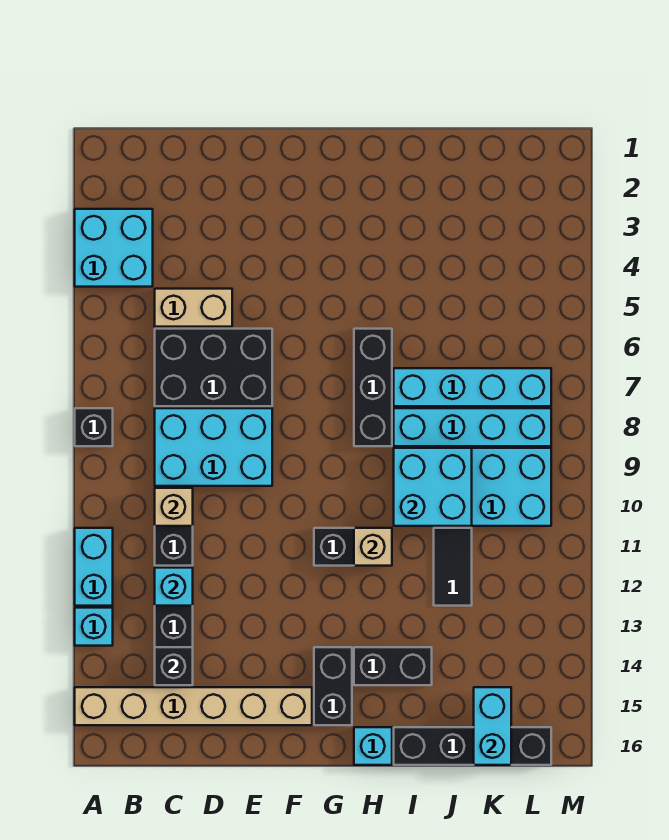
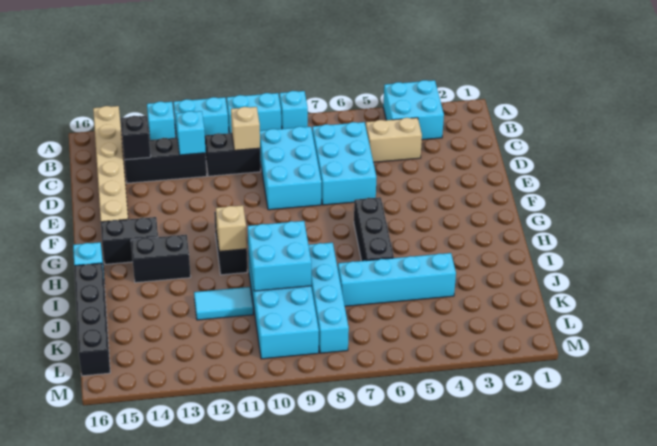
black brick A8 level 1 -> cyan brick A8 level 1
tan brick C5:D5 level 1 -> tan brick C4:C5 level 1
black brick C6:E7 level 1 -> cyan brick C6:E7 level 1
black brick H6:H8 level 1 -> black brick G6:I6 level 1
black brick H14:I14 level 1 -> black brick H13:H14 level 1
cyan brick I7:L7 level 1 -> cyan brick J4:J7 level 1
black tile J11:J12 level 1 -> cyan tile J11:J12 level 1
cyan brick K15:K16 level 2 -> cyan brick A9:A10 level 1

